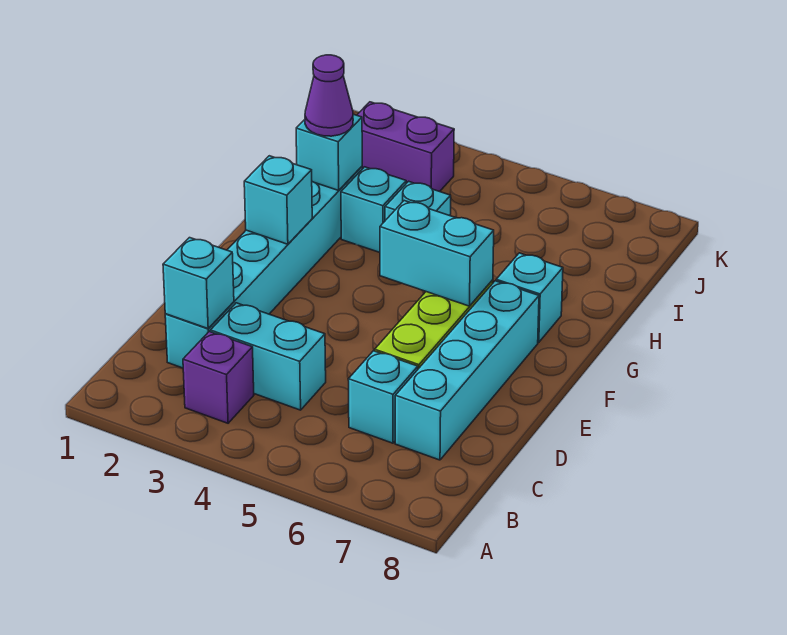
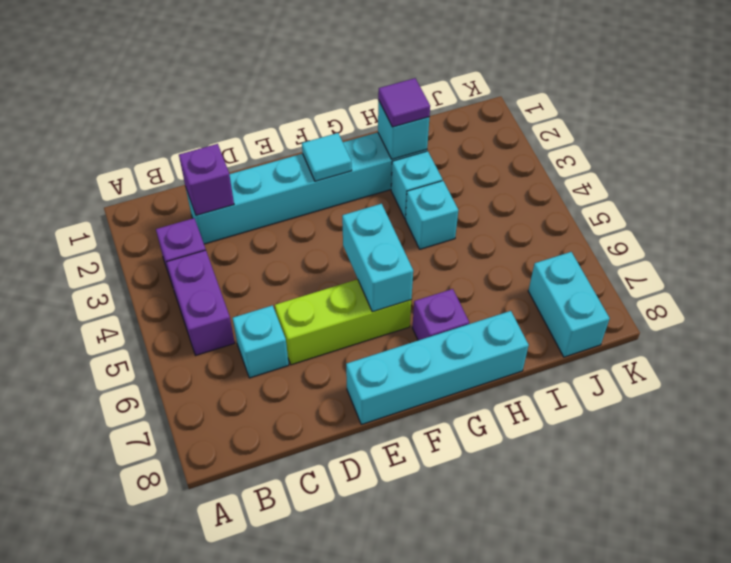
cyan brick C2 level 2 -> purple brick C2 level 2
cyan brick C3:C4 level 1 -> cyan brick J7:J8 level 1
cyan brick C7:F7 level 1 -> cyan brick E8:H8 level 1
cyan brick F2 level 2 -> cyan tile F2 level 2
cyan brick G7 level 1 -> purple brick G7 level 1
purple cone H2 level 3 -> purple tile H2 level 3
purple brick J2:J3 level 1 -> purple brick B4:B5 level 1

